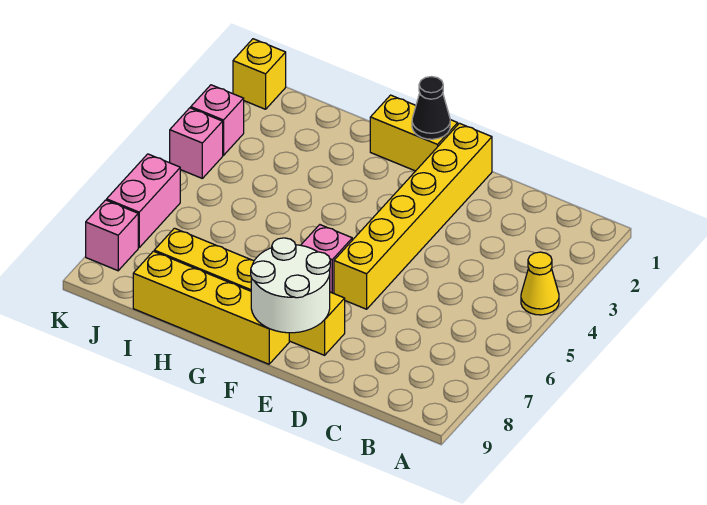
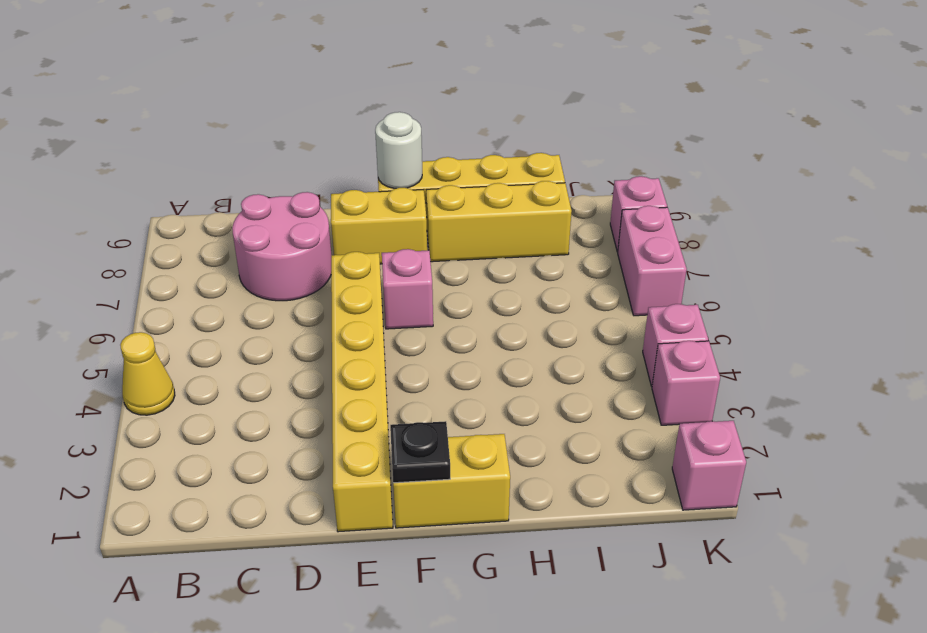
none -> pink round brick C7:D8 level 1
white round brick E8:F9 level 2 -> white round brick F9 level 2
black cone F1 level 2 -> black plate F1 level 2
yellow brick K1 level 1 -> pink brick K1 level 1

